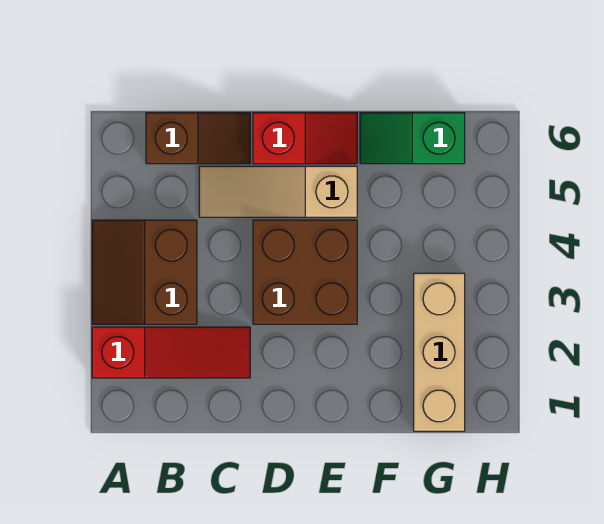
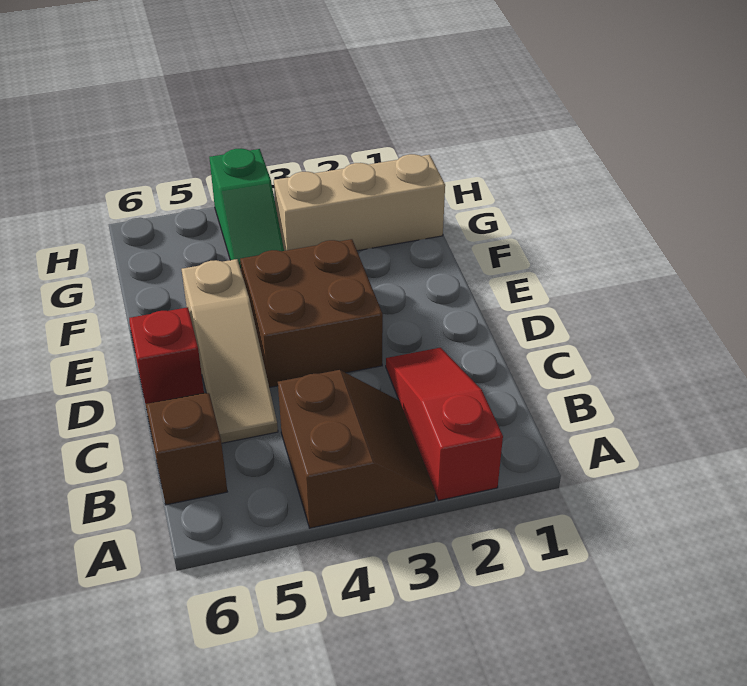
brown slope A3:B4 level 1 top B -> brown slope A3:B4 level 1 top 4
green slope F6:G6 level 1 top G -> green slope G4:H4 level 1 top H

